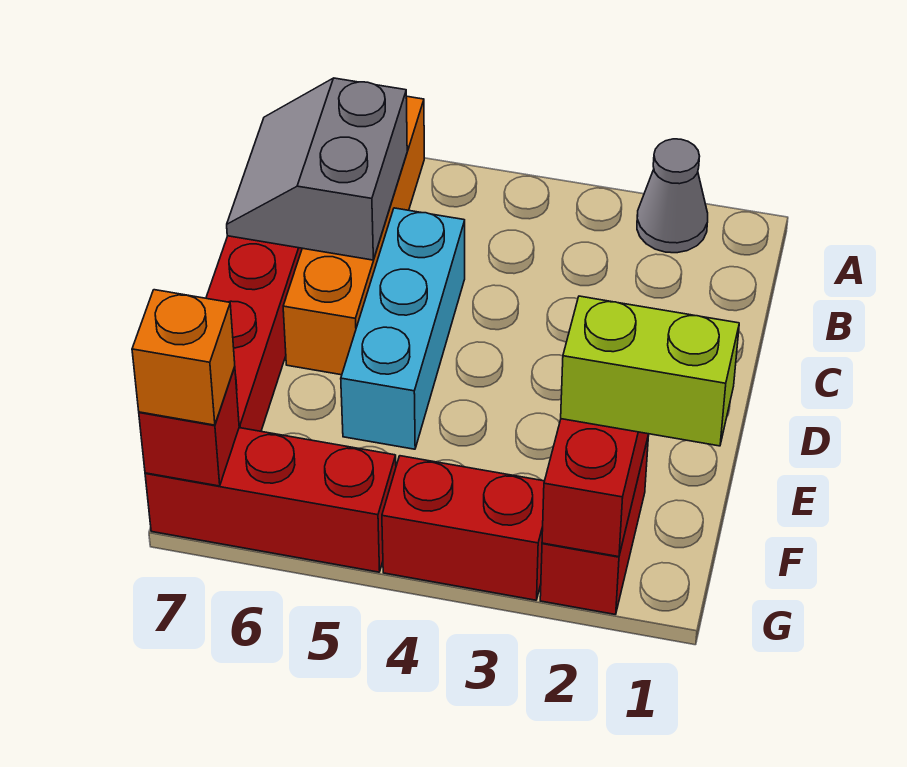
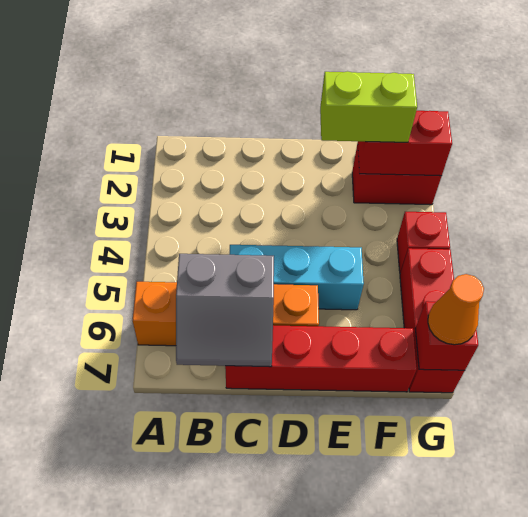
grey cone A2 level 1 -> none
lime brick F1:F2 level 3 -> lime brick E2:F2 level 3
red brick G3:G4 level 1 -> red brick G4 level 1
orange brick G7 level 3 -> orange cone G7 level 3

